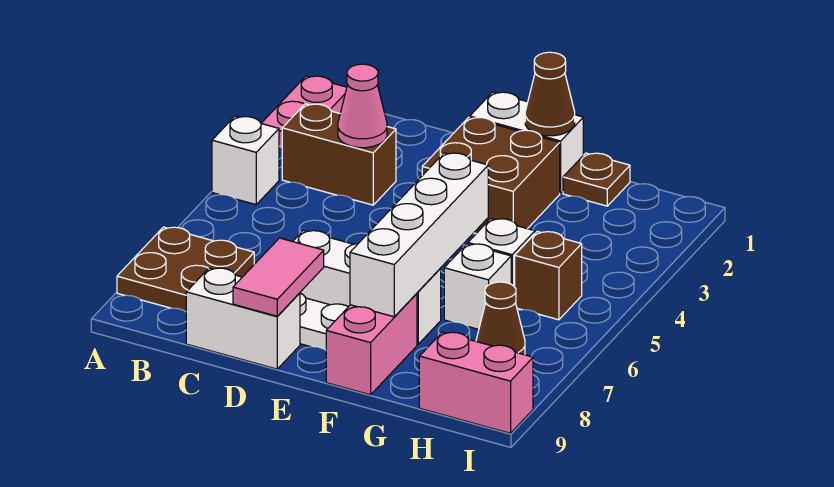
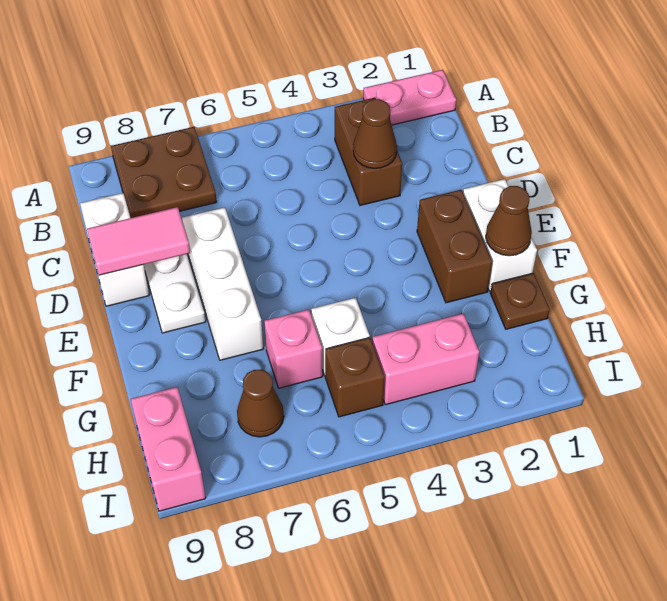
white brick A4 level 1 -> none
pink cone C3 level 2 -> brown cone C3 level 2
brown brick E2:F3 level 1 -> brown brick E2:F2 level 1
white brick F5:F8 level 2 -> none
pink brick F8:F9 level 1 -> pink brick H3:H4 level 1
white brick G6 level 1 -> pink brick G6 level 1

